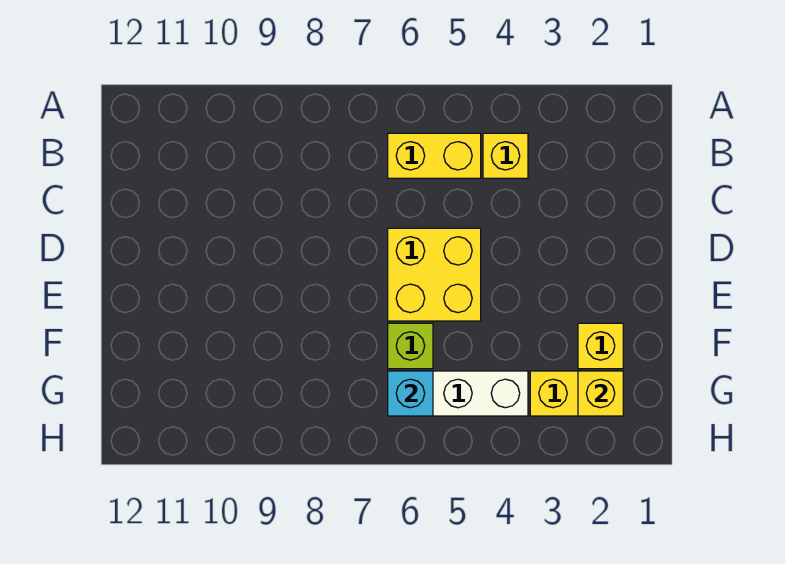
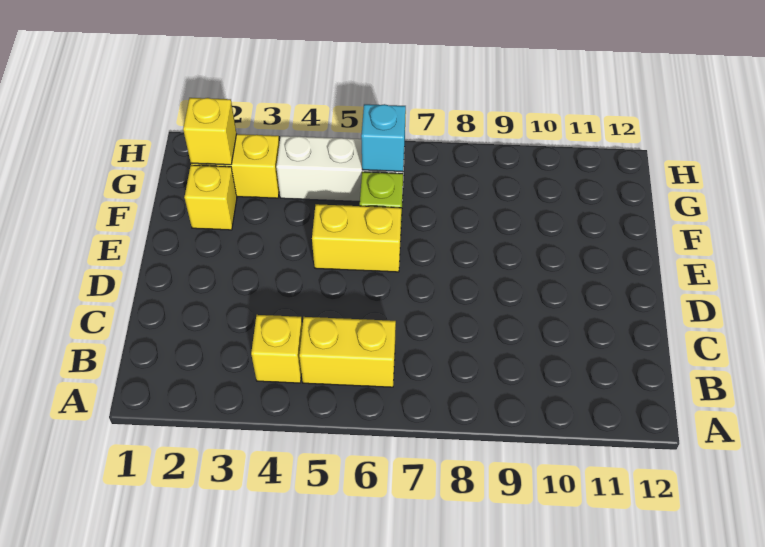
yellow brick D5:E6 level 1 -> yellow brick E5:E6 level 1

